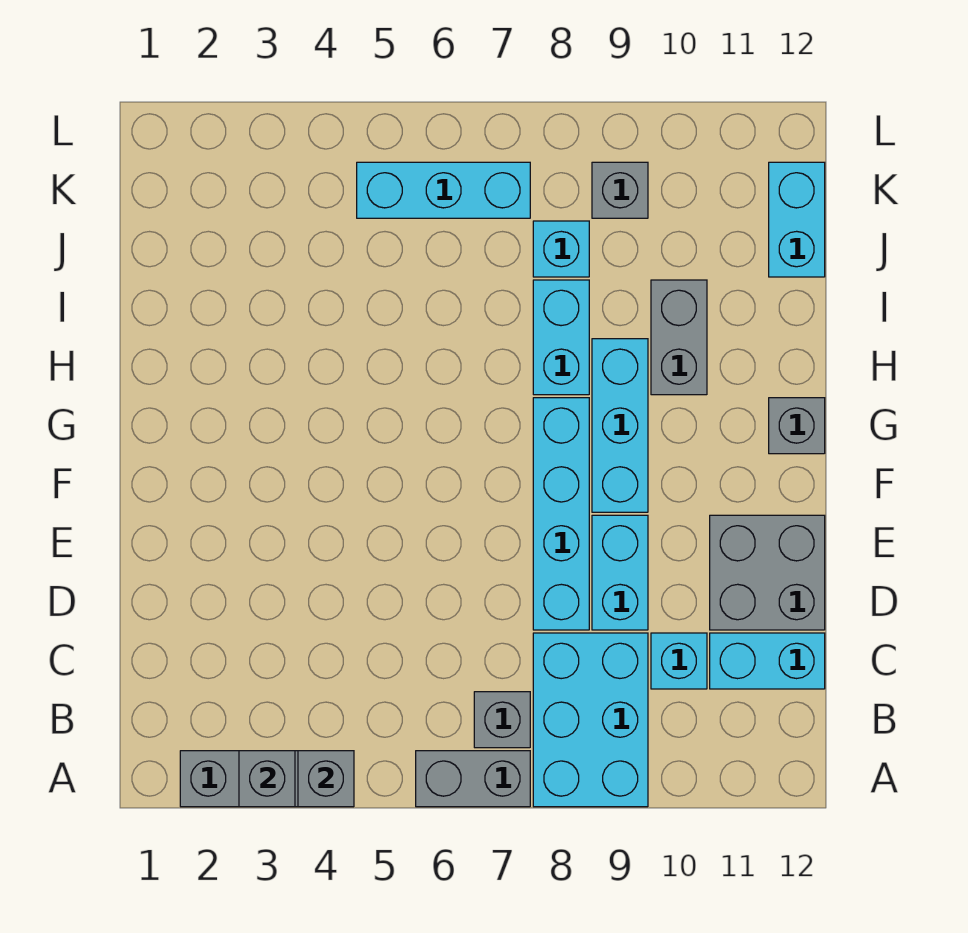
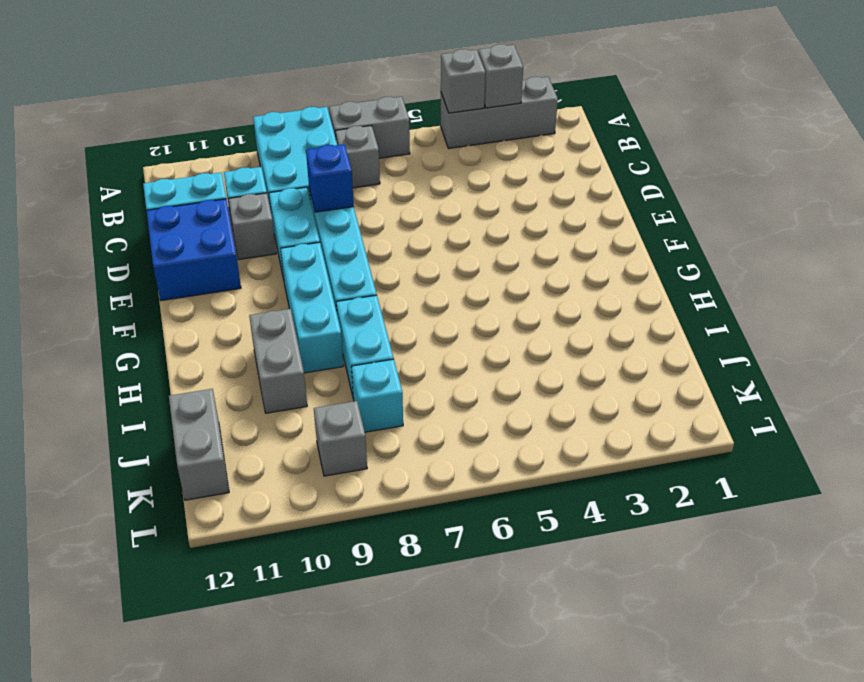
none -> blue brick D8 level 2
grey brick D11:E12 level 1 -> blue brick D11:E12 level 1
grey brick G12 level 1 -> grey brick D10 level 1
cyan brick J12:K12 level 1 -> grey brick J12:K12 level 1
cyan brick K5:K7 level 1 -> none

